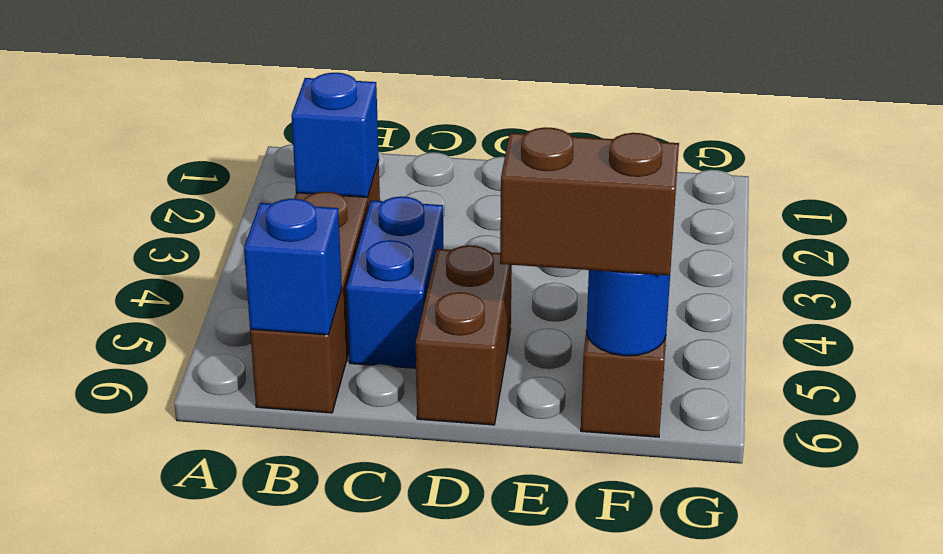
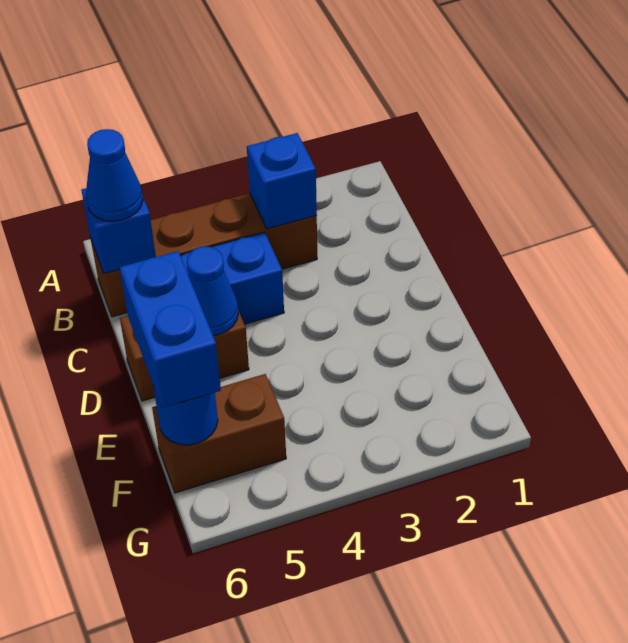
none -> blue cone B6 level 3
none -> blue cone D5 level 2
brown brick E6:F6 level 3 -> blue brick E6:F6 level 3

